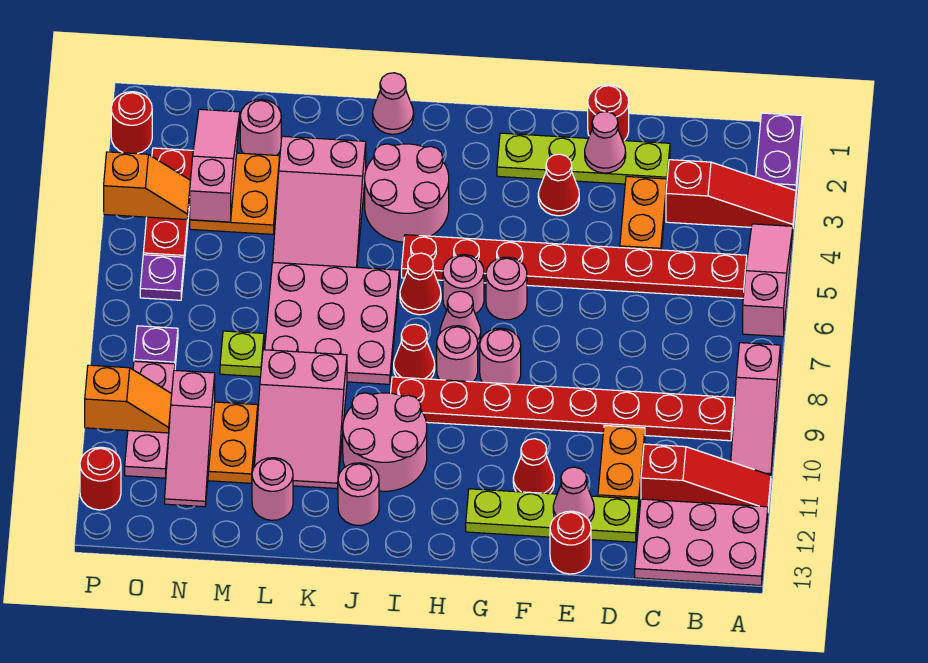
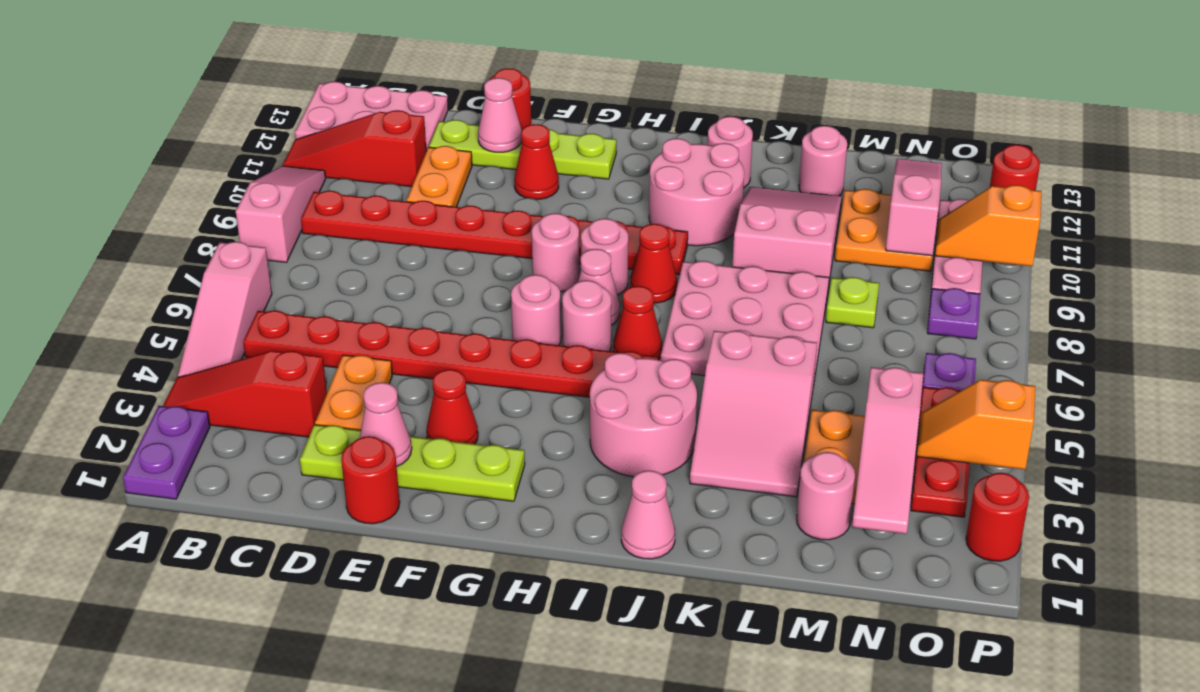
pink slope K3:L5 level 1 top 3 -> pink slope K3:L5 level 1 top 5

